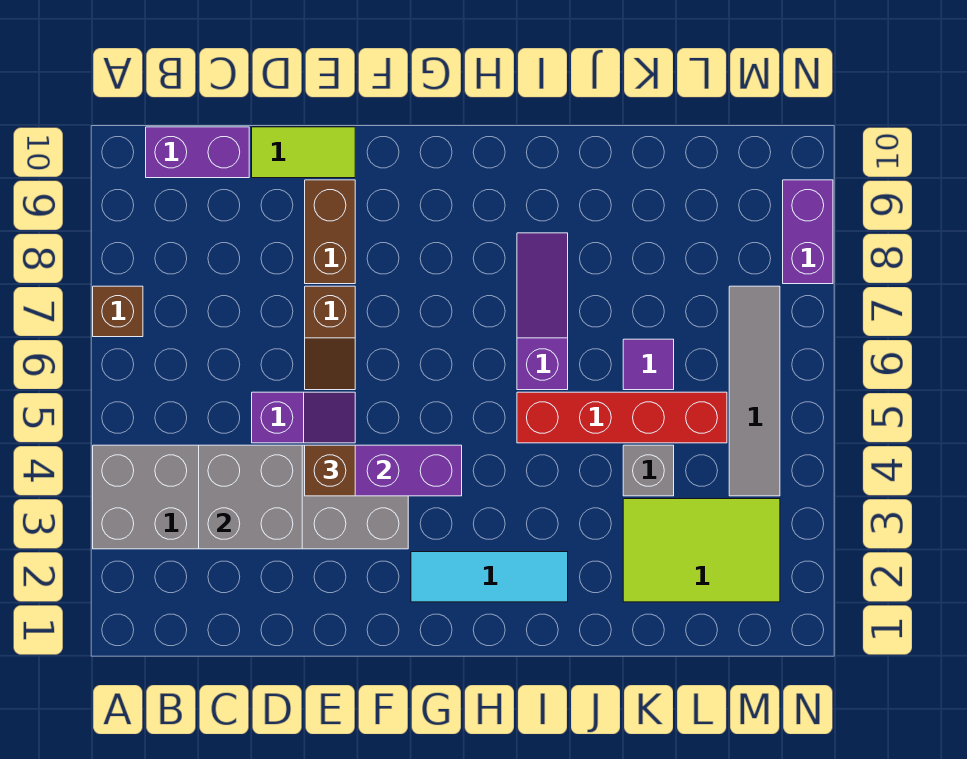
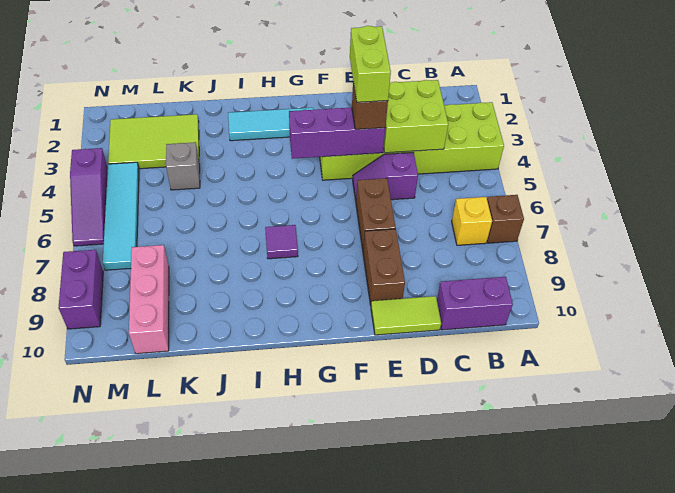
grey brick A3:F4 level 1 -> lime brick A3:F4 level 1
none -> yellow brick B7 level 1
grey brick C3:D4 level 2 -> lime brick C3:D4 level 2
none -> lime brick E3:E4 level 4
brown slope E6:E7 level 1 top 7 -> brown brick E6:E7 level 1
red brick I5:L5 level 1 -> none
purple slope I6:I8 level 1 top 6 -> purple slope N4:N6 level 1 top 4
purple tile K6 level 1 -> purple tile H7 level 1
none -> pink brick L8:L10 level 1
grey tile M4:M7 level 1 -> cyan tile M4:M7 level 1

